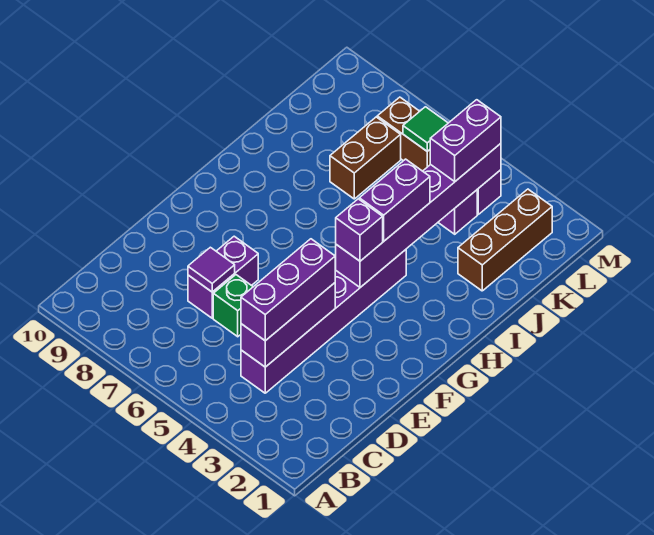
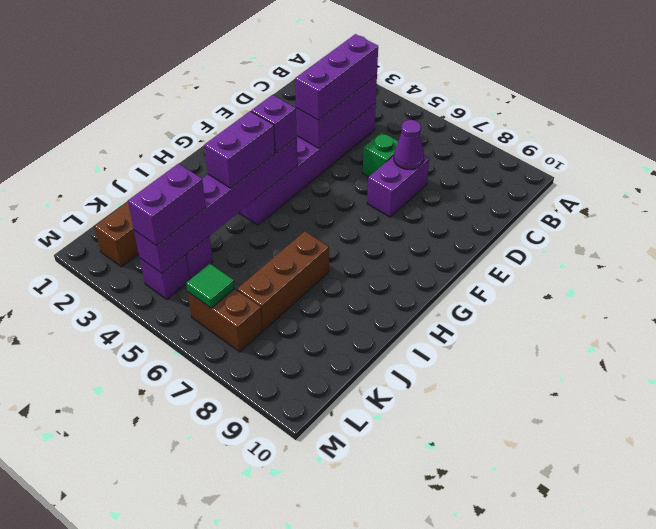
purple tile D7 level 2 -> purple cone D7 level 2
brown brick J7:K7 level 1 -> brown brick I7:K7 level 1

